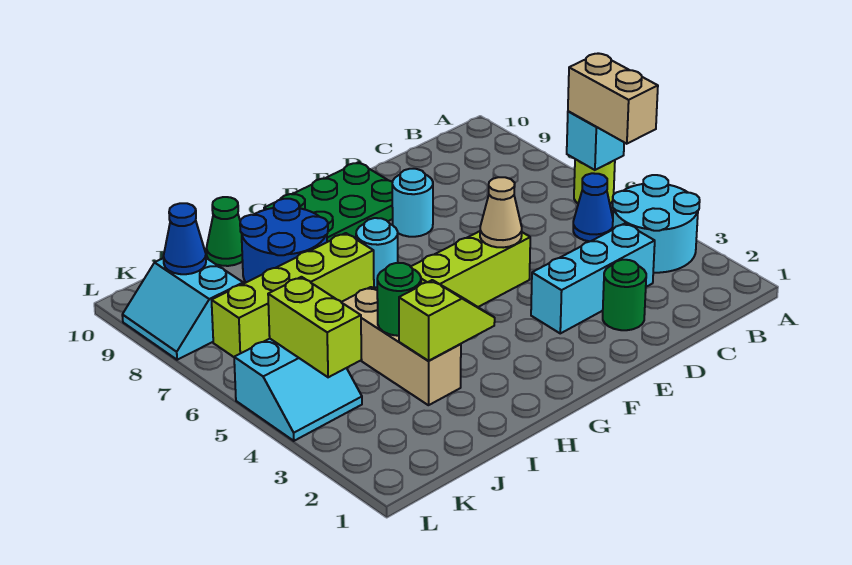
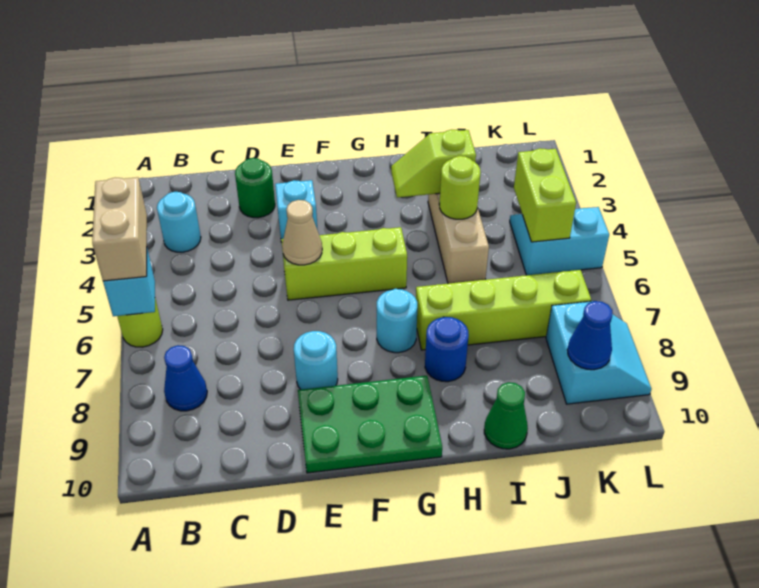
cyan round brick A3:B4 level 1 -> cyan round brick B3 level 1
blue cone B5 level 1 -> blue cone B8 level 1
cyan brick C3:E3 level 1 -> cyan brick E3 level 1
blue round brick H8:I9 level 1 -> blue round brick H8 level 1
green round brick I4 level 2 -> lime round brick I4 level 2

